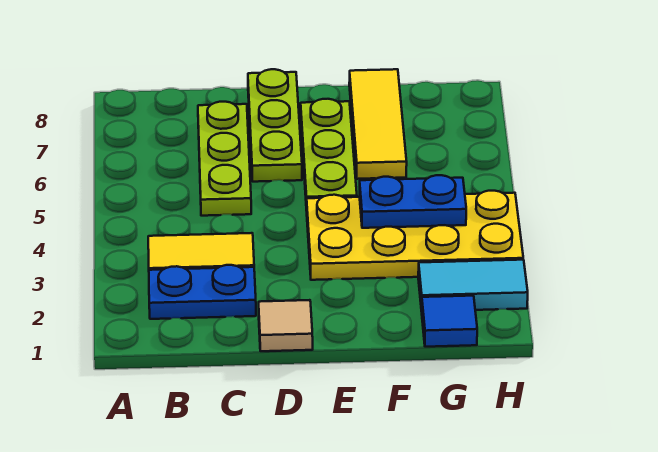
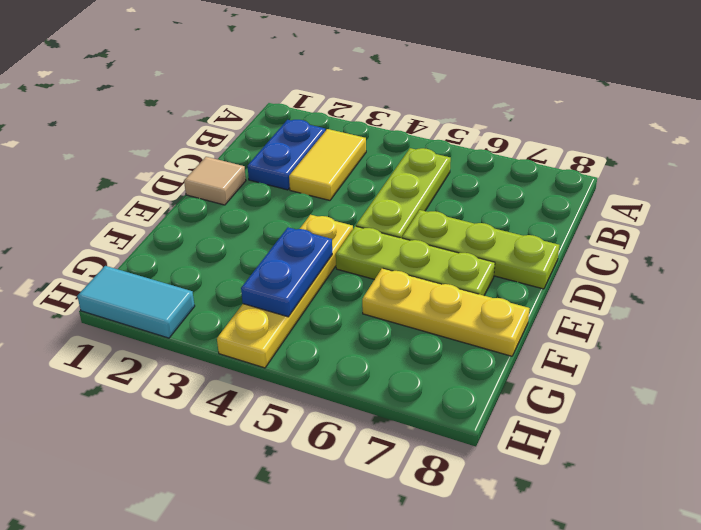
lime plate C5:C7 level 1 -> lime plate B5:D5 level 1
yellow plate E3:H4 level 1 -> yellow plate E4:H4 level 1
yellow tile F6:F8 level 1 -> yellow plate F6:F8 level 1
blue tile G1 level 1 -> none
cyan tile G2:H2 level 1 -> cyan tile H1:H2 level 1

